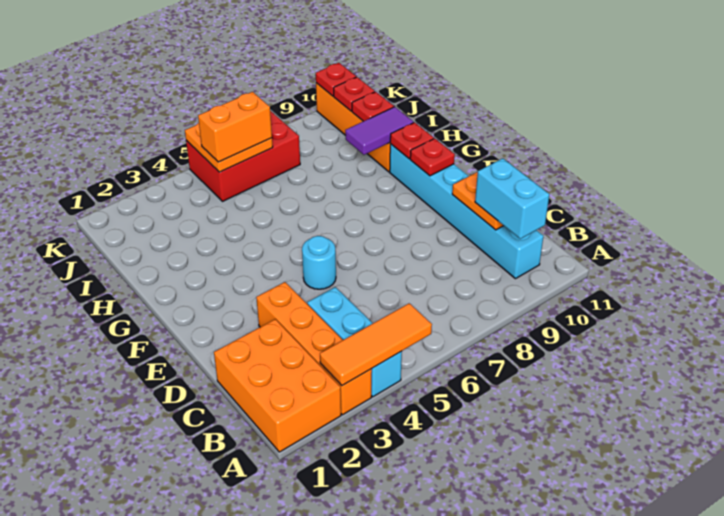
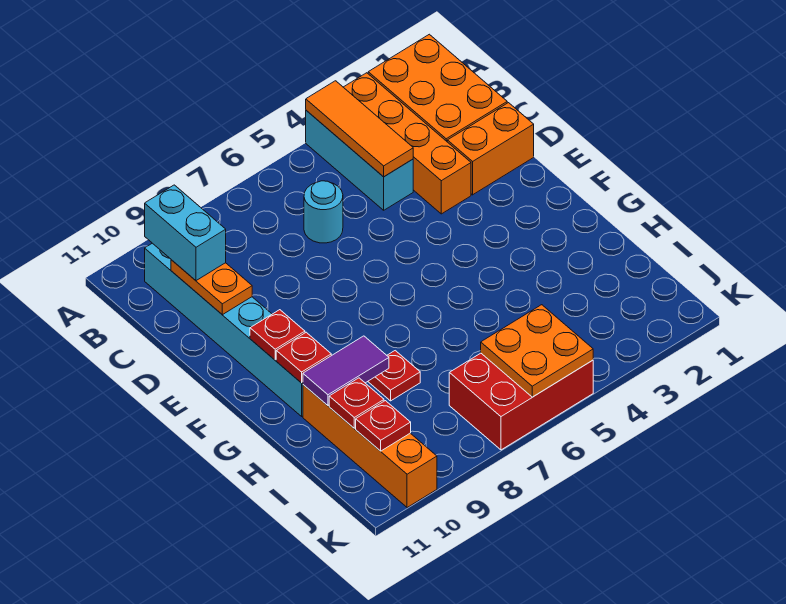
orange tile A3:A5 level 2 -> orange tile A4:C4 level 2
cyan round brick E5 level 1 -> cyan round brick C6 level 1
orange brick J5:J6 level 3 -> orange brick D1:D2 level 1
red plate K10 level 2 -> red plate H8 level 1

